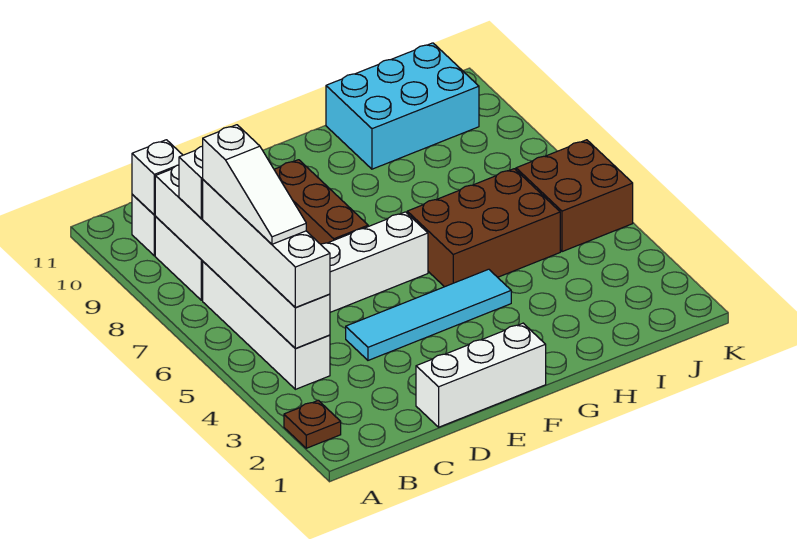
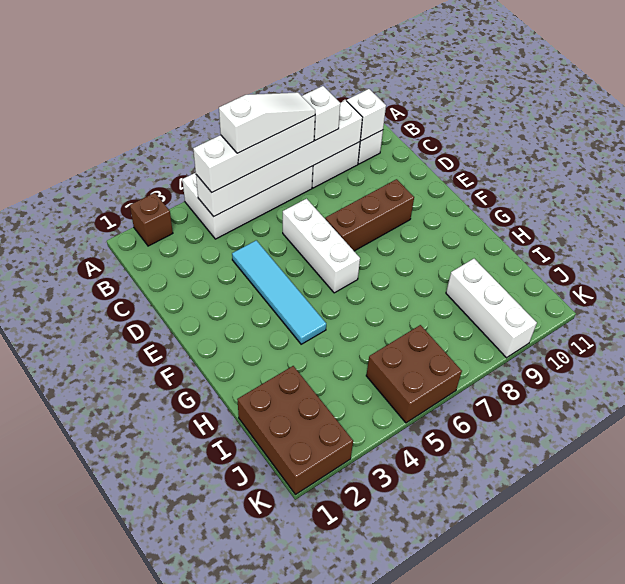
brown plate A2 level 1 -> brown brick A2 level 1
white brick B4:B7 level 1 -> white brick A4:B7 level 1
white slope B5:B7 level 4 top 7 -> white slope B5:B7 level 4 top 5
white brick D1:F1 level 1 -> white brick I9:K9 level 1
brown brick G5:I6 level 1 -> brown brick I1:K2 level 1
cyan brick H10:J11 level 1 -> none

